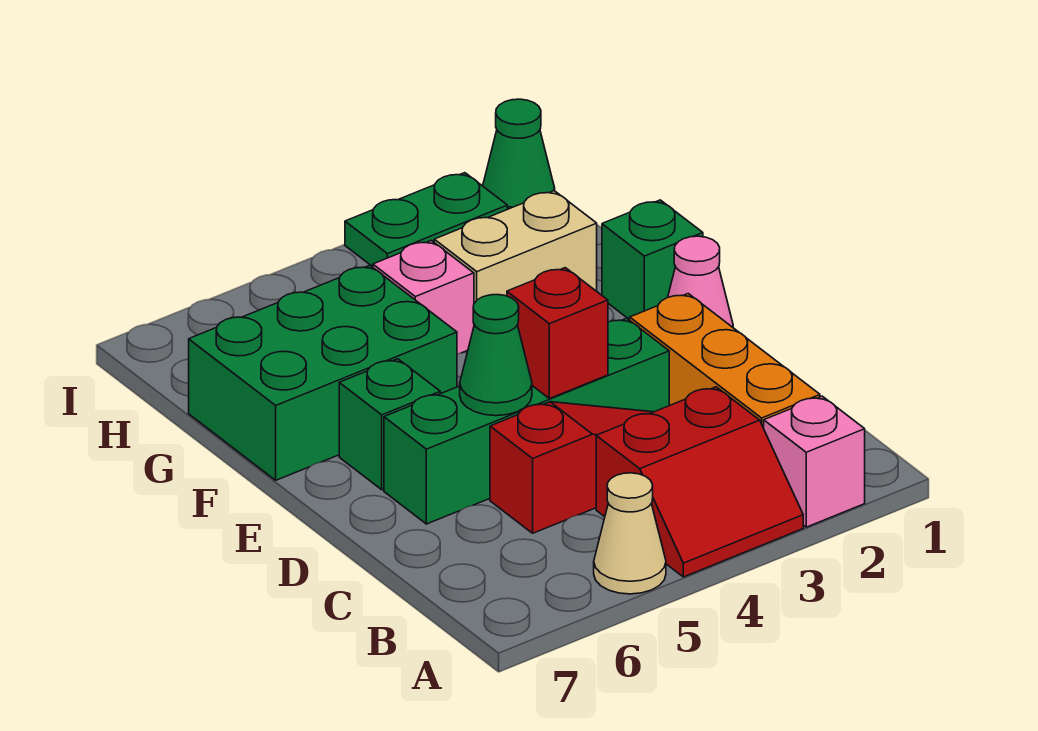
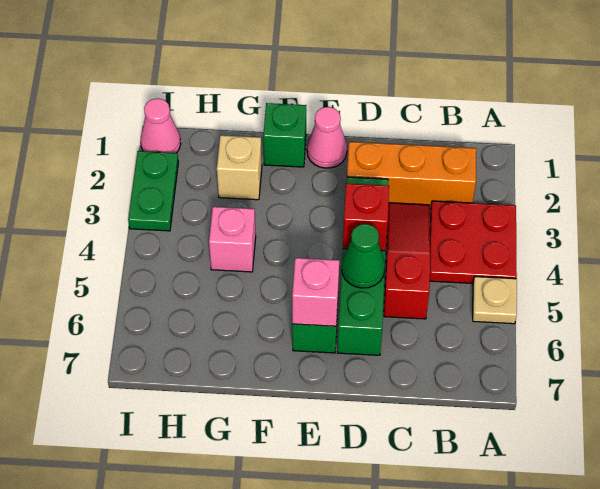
pink brick A2 level 1 -> pink brick E6 level 2
red slope A3:B4 level 1 top B -> red plate A3:B4 level 1
tan cone A5 level 1 -> tan plate A5 level 1
green brick F5:G7 level 1 -> none
tan brick G2:G3 level 1 -> tan brick G2 level 1
green cone I1 level 1 -> pink cone I1 level 1

